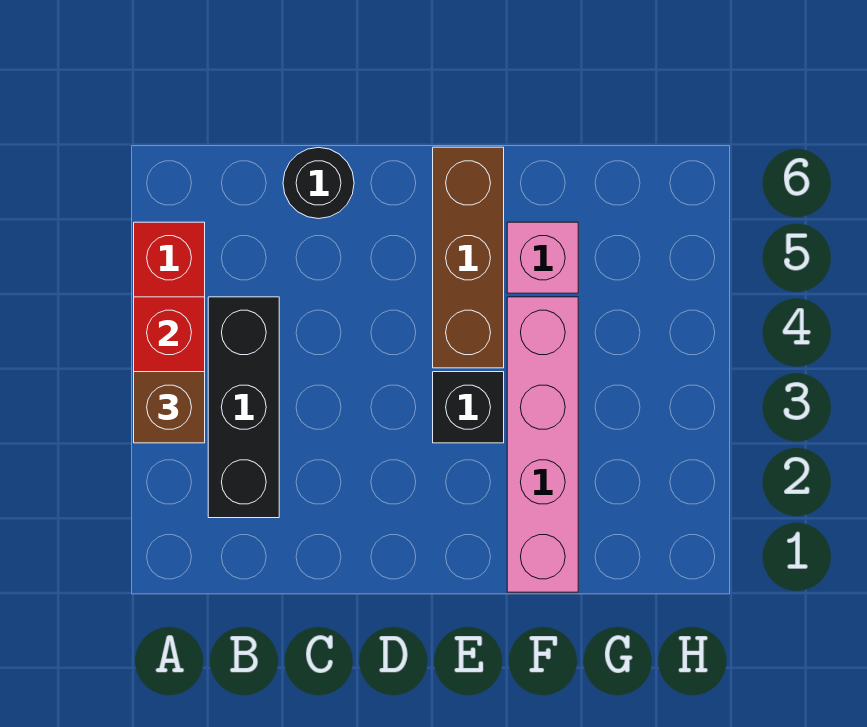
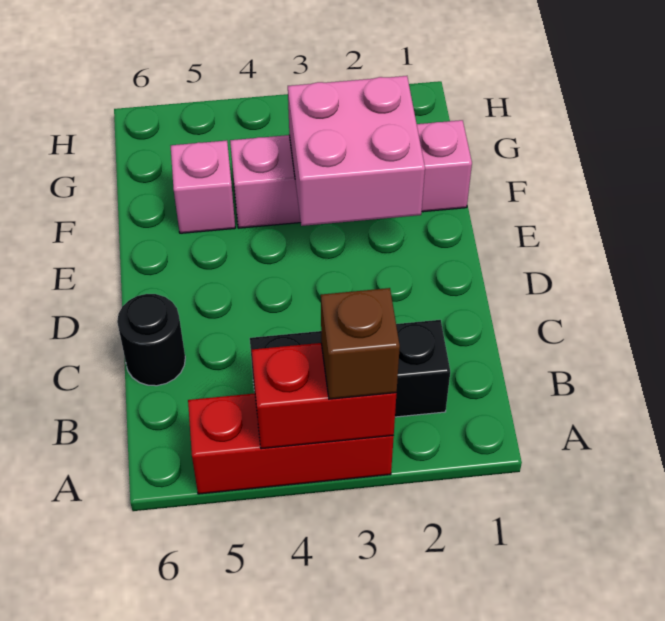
none -> pink brick E2:F3 level 2
black brick E3 level 1 -> none
brown brick E4:E6 level 1 -> none

